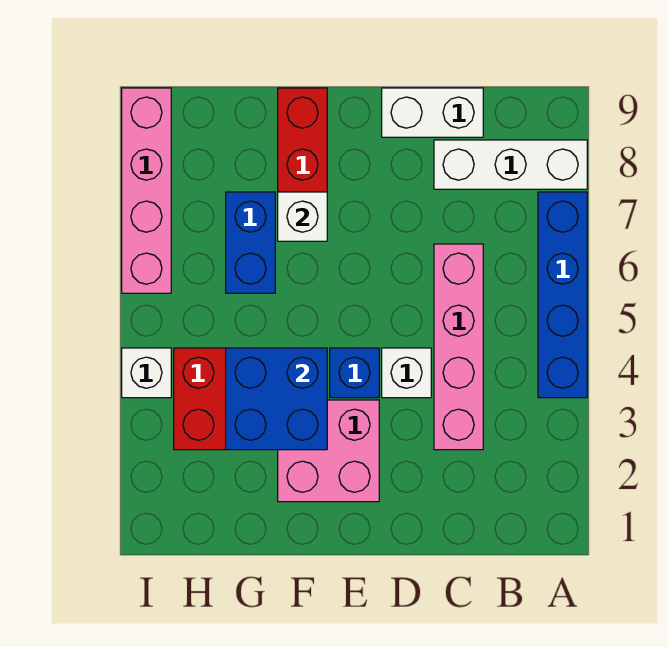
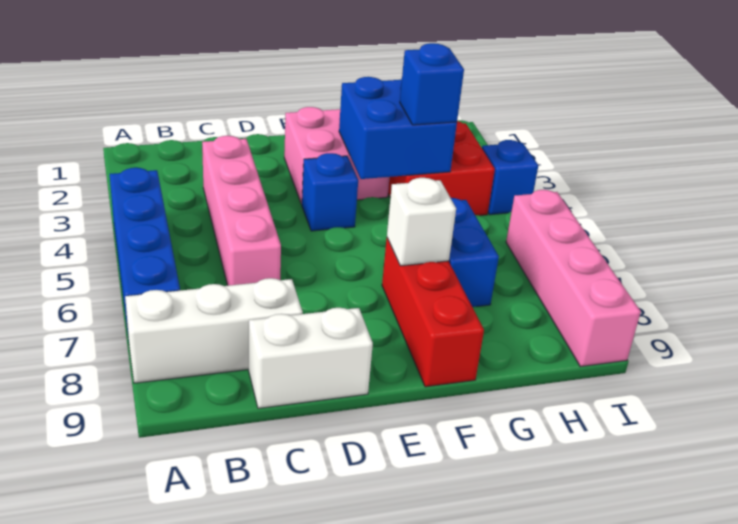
white brick D4 level 1 -> none
none -> blue brick G4 level 3
white brick I4 level 1 -> blue brick I4 level 1

